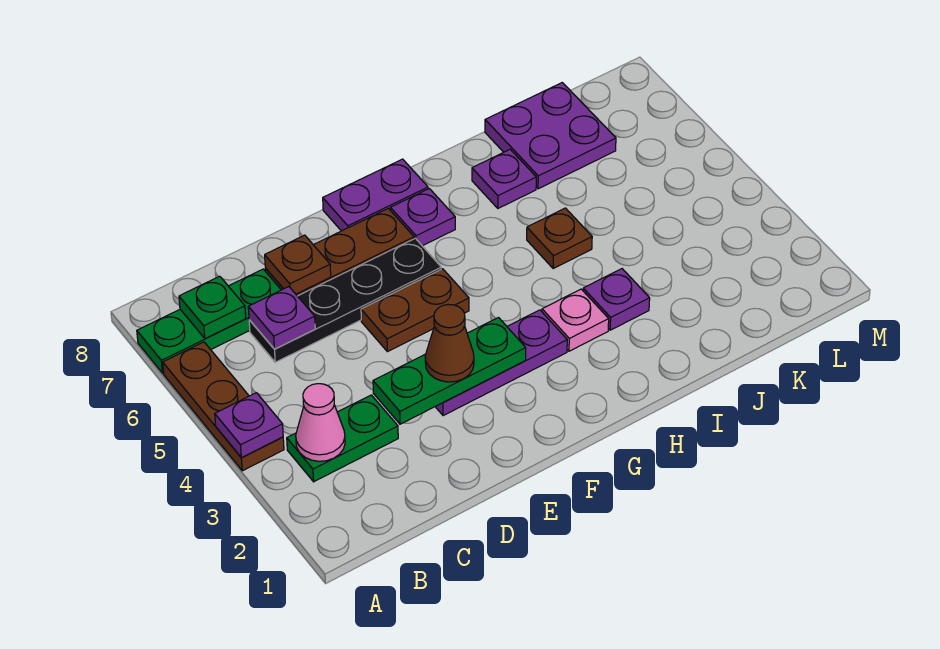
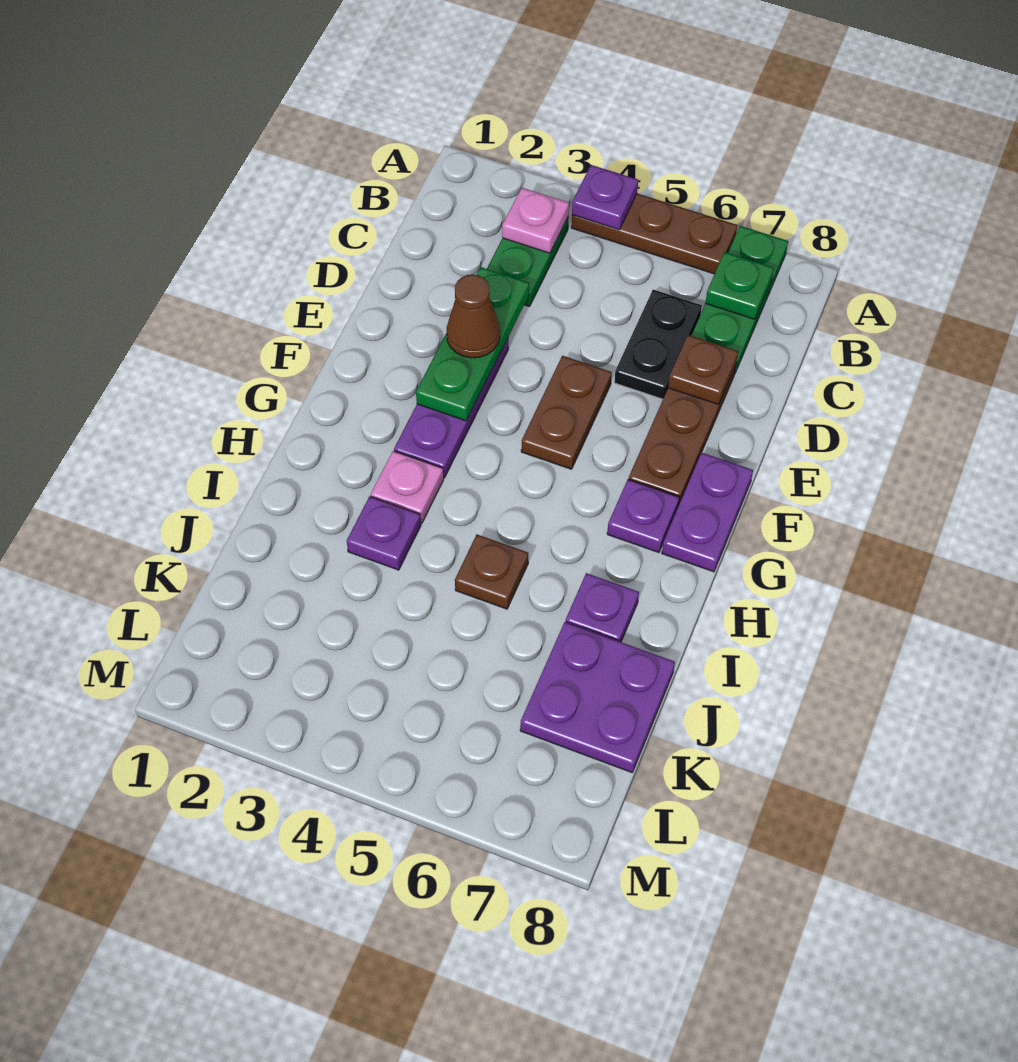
pink cone B3 level 2 -> pink plate B3 level 2
black plate C6:F6 level 1 -> black plate C6:D6 level 1
purple plate C6 level 2 -> none

